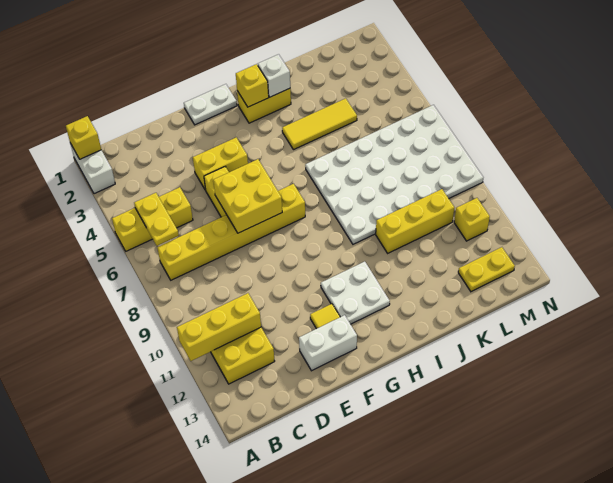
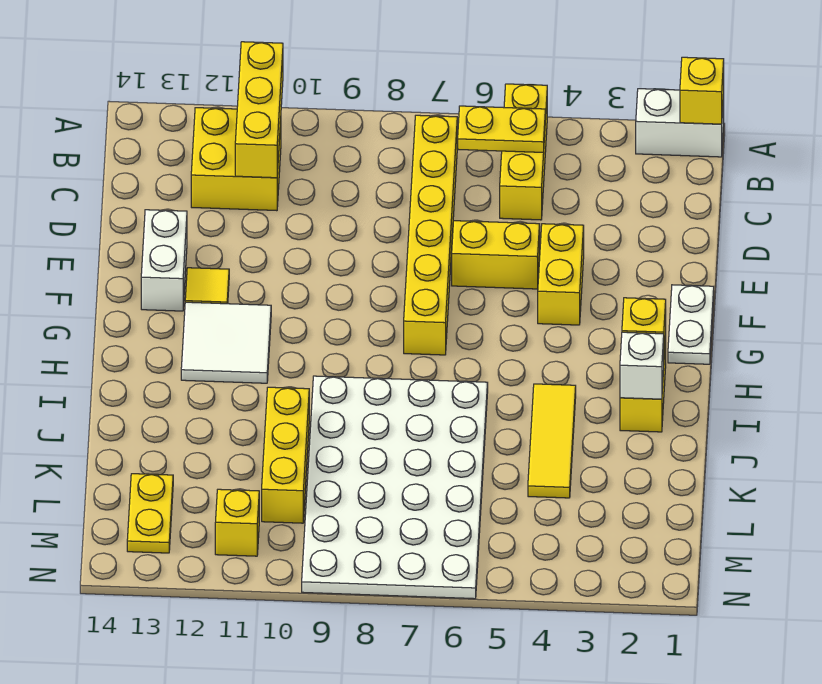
yellow brick E6:F7 level 2 -> none
white plate G11:H12 level 1 -> white tile G11:H12 level 1

